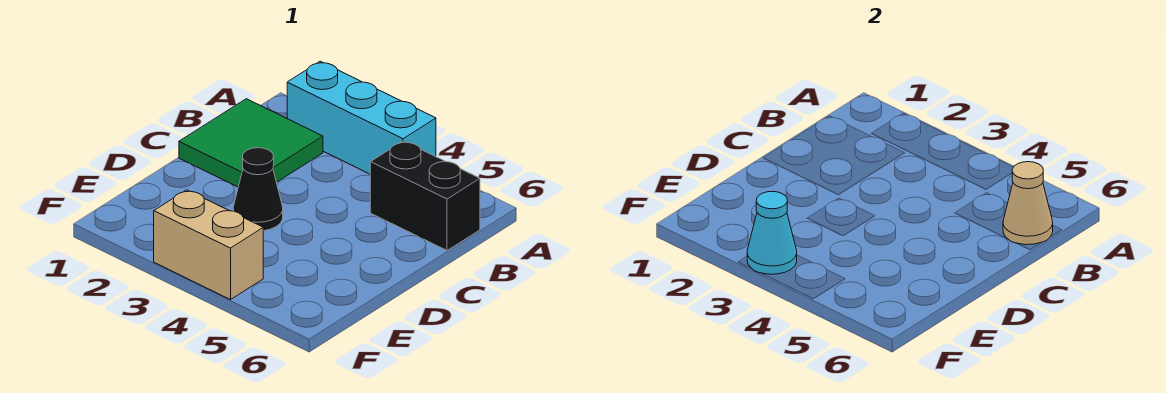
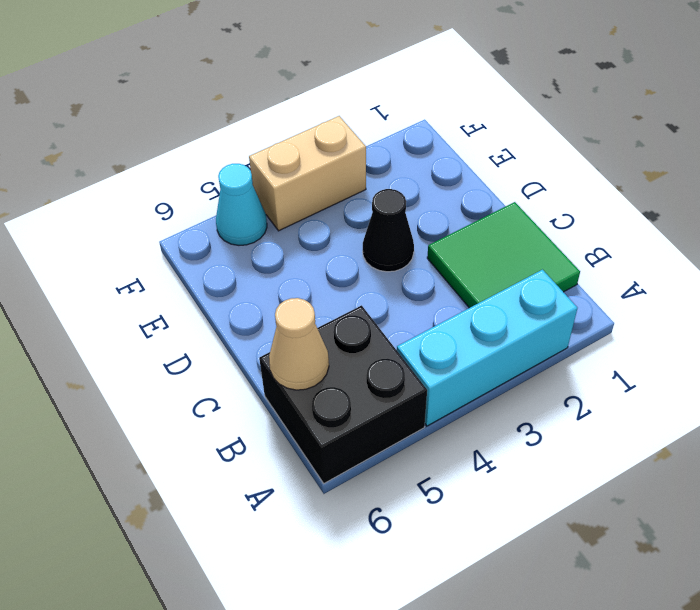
black brick B5:B6 level 1 -> black brick A5:B6 level 1
cyan cone F3 level 2 -> cyan cone F5 level 1

